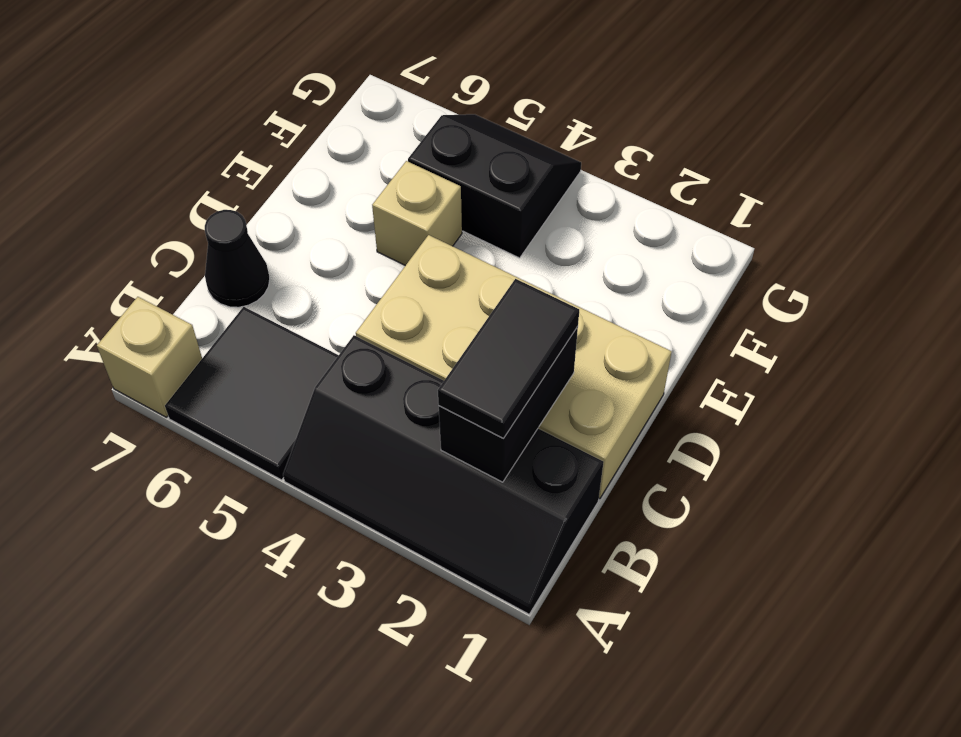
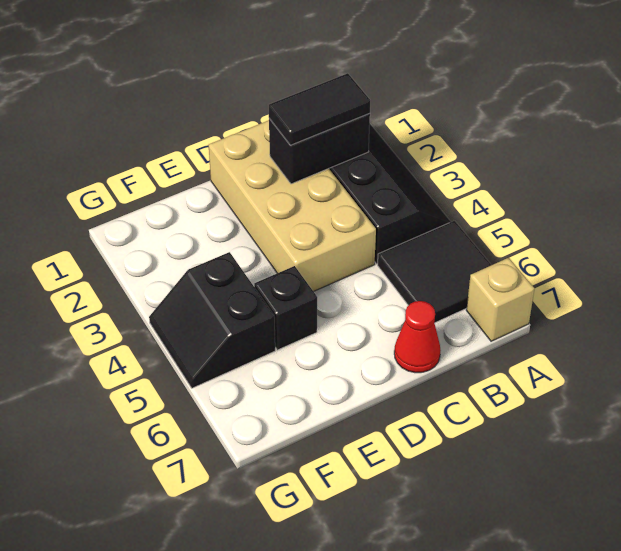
black cone C7 level 1 -> red cone C7 level 1
tan brick E5 level 1 -> black brick E5 level 1

